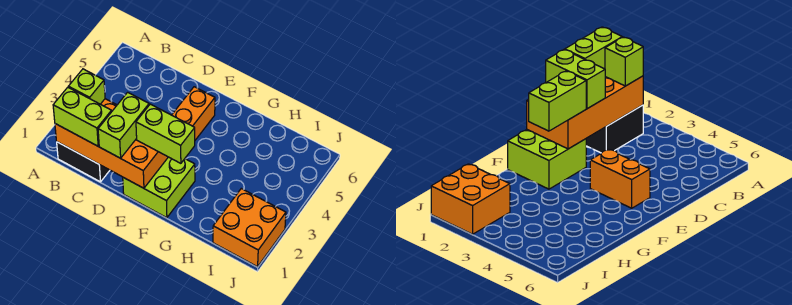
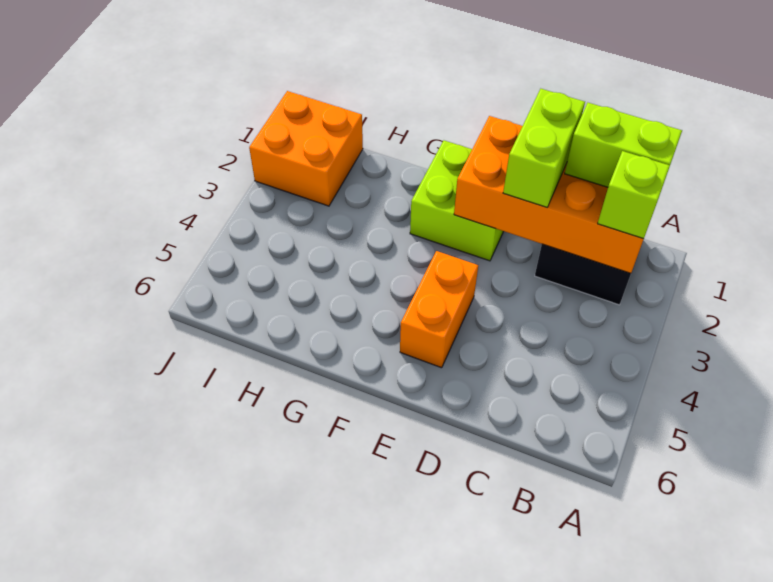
lime brick E2:F2 level 3 -> none

